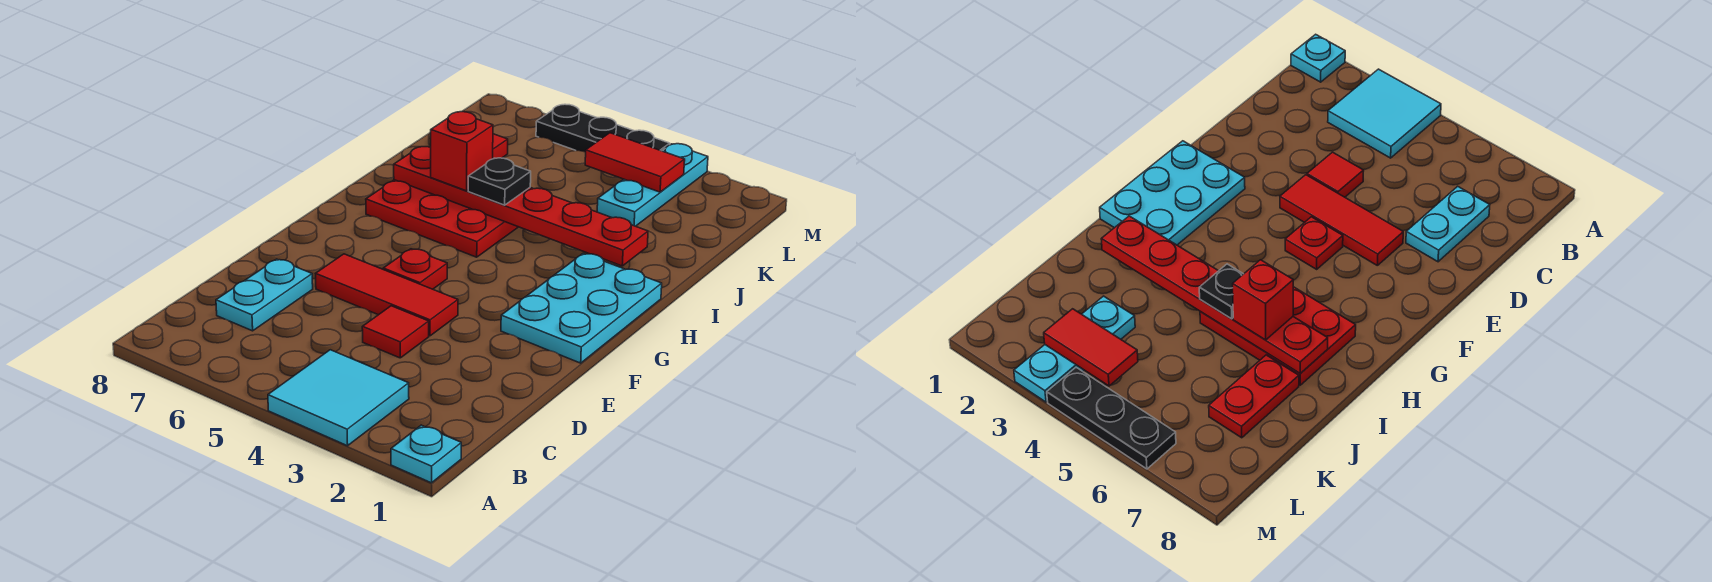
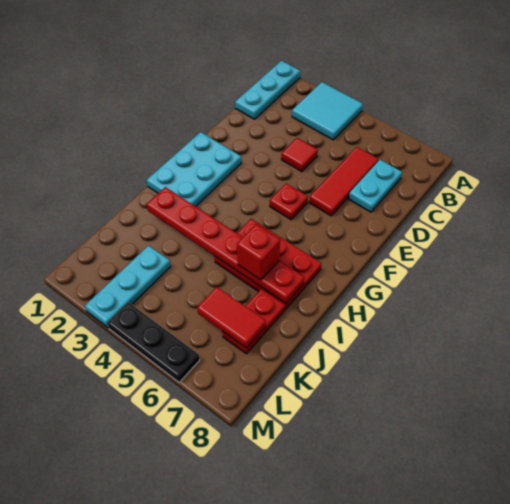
cyan plate A1 level 1 -> cyan plate A1:C1 level 1
red tile E4:E6 level 1 -> red tile C6:E6 level 1
black plate I5 level 3 -> none
red tile L3:L4 level 2 -> red tile K6:K7 level 2

